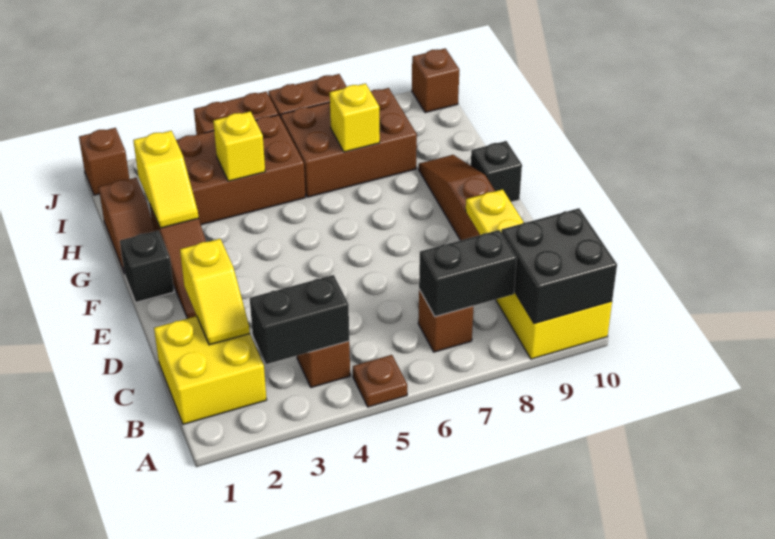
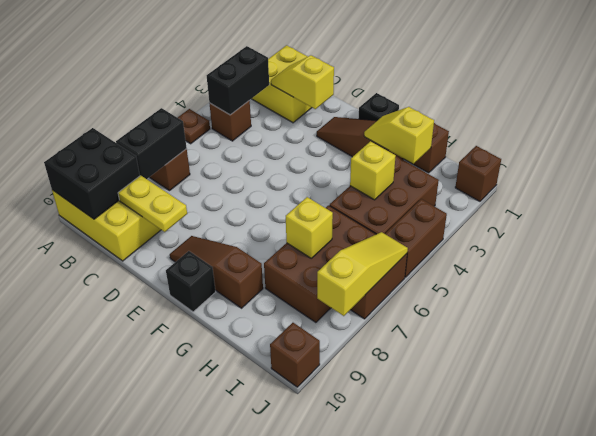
brown slope E9:G9 level 1 top E -> brown slope E9:G9 level 1 top G
none -> yellow slope J6:J8 level 2 top 8

